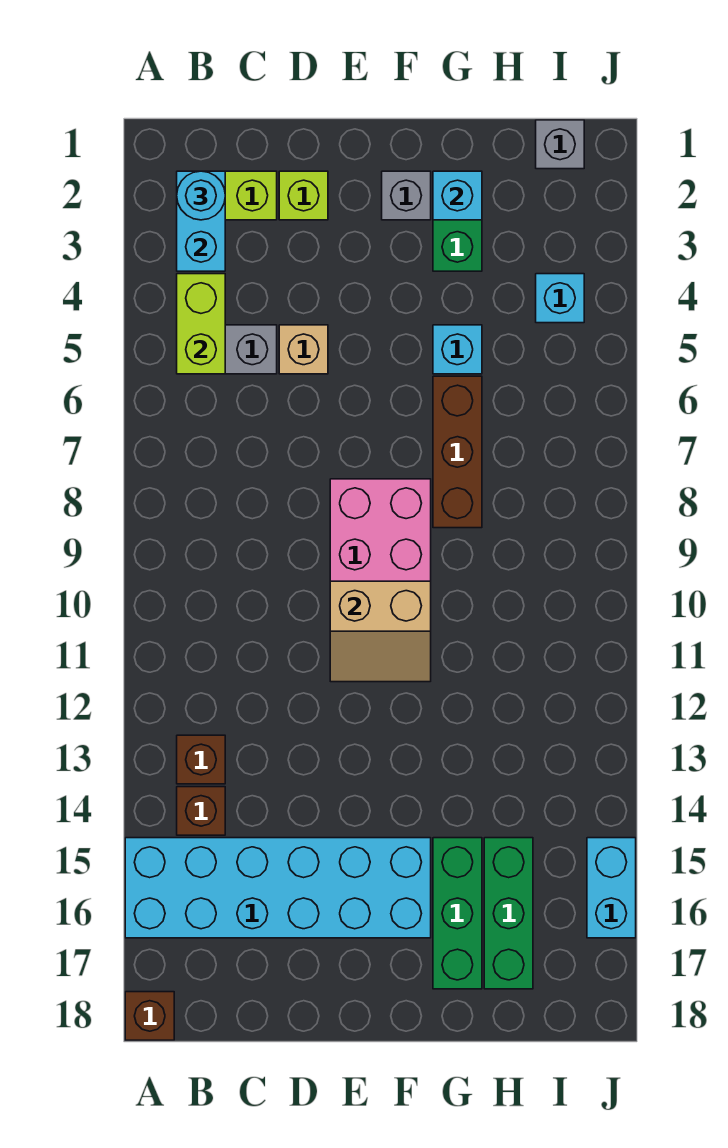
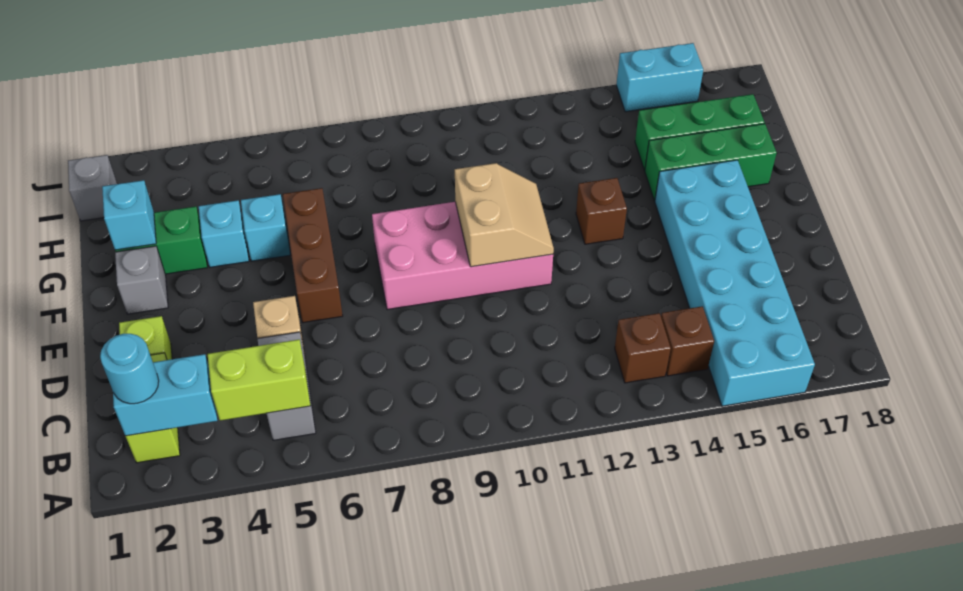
brown brick A18 level 1 -> brown brick F13 level 1
brown brick G6:G8 level 1 -> brown brick E6:G6 level 1
cyan brick I4 level 1 -> cyan brick G4 level 1

